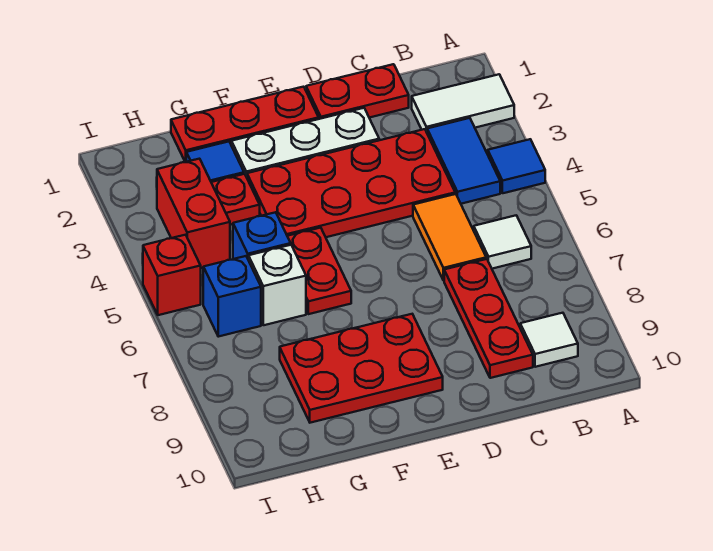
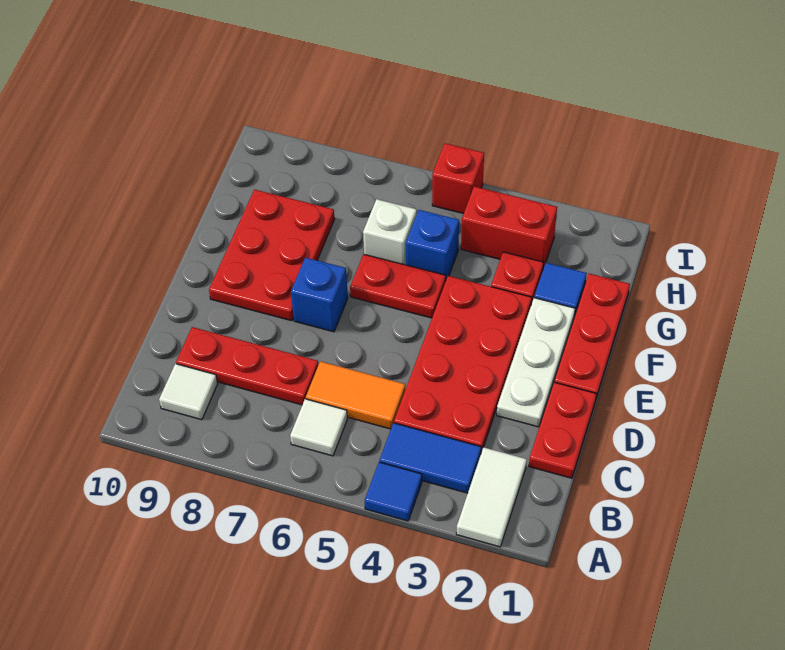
blue brick H6 level 1 -> blue brick E7 level 1

